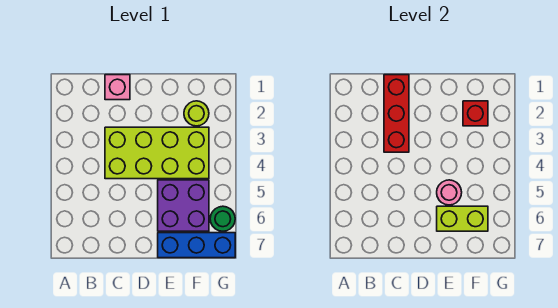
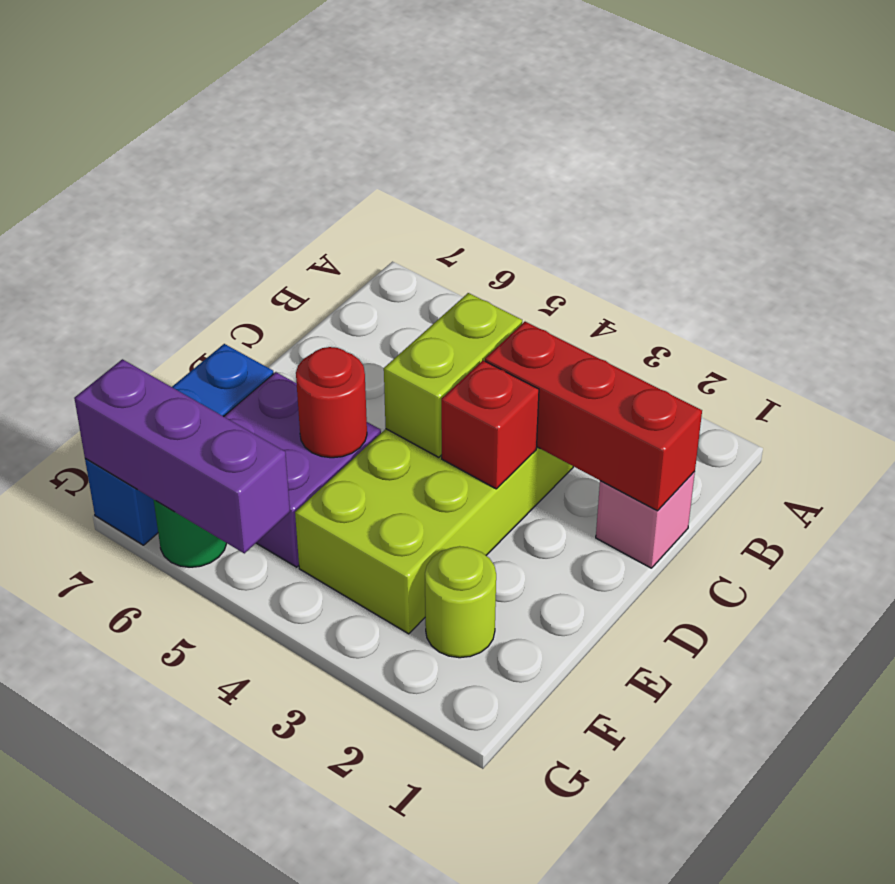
pink round brick E5 level 2 -> red round brick E5 level 2
lime brick E6:F6 level 2 -> lime brick C4:D4 level 2
red brick F2 level 2 -> red brick D3 level 2
none -> purple brick G5:G7 level 2

